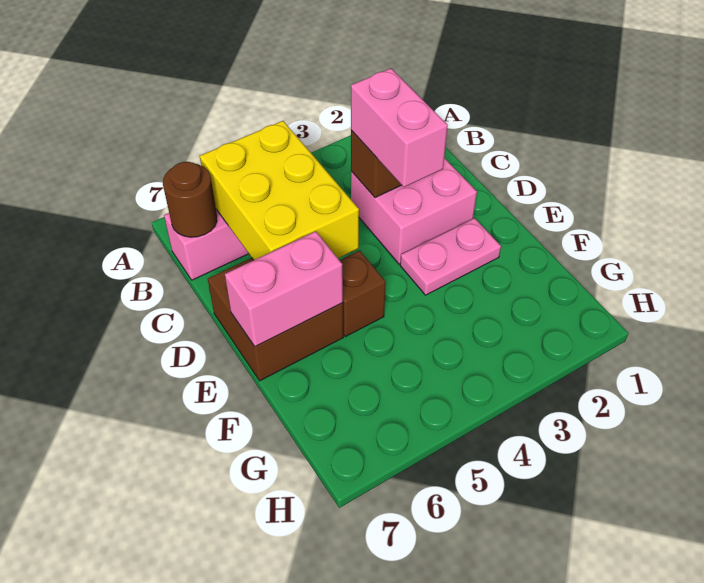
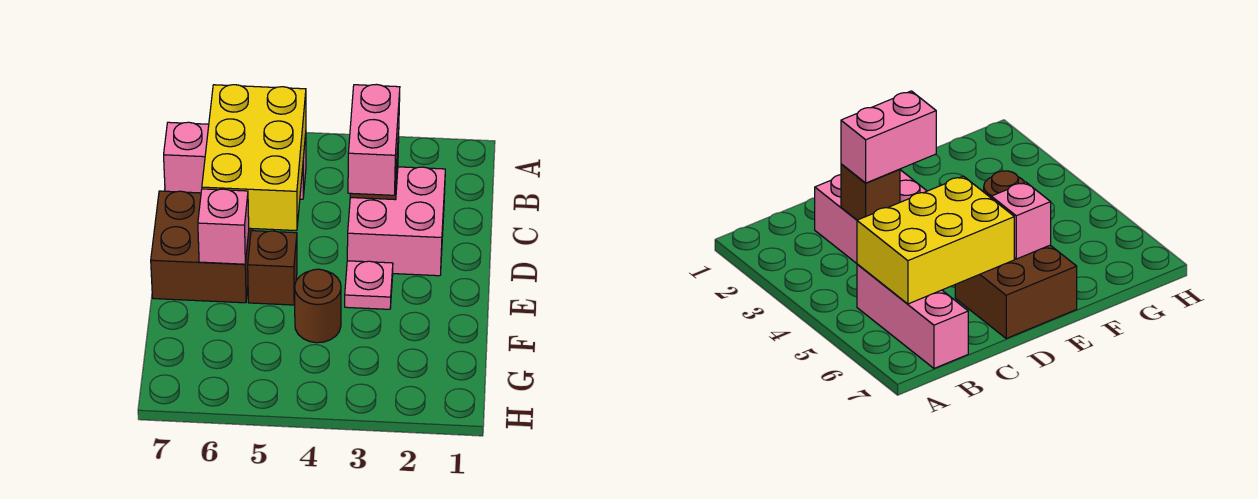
brown round brick B7 level 2 -> brown round brick F4 level 1
pink plate E2:E3 level 1 -> pink plate E3 level 1
pink brick E6:E7 level 2 -> pink brick E6 level 2

